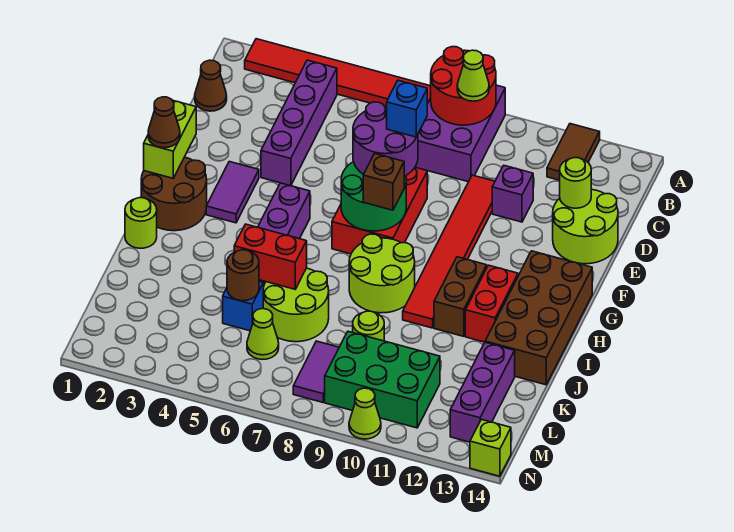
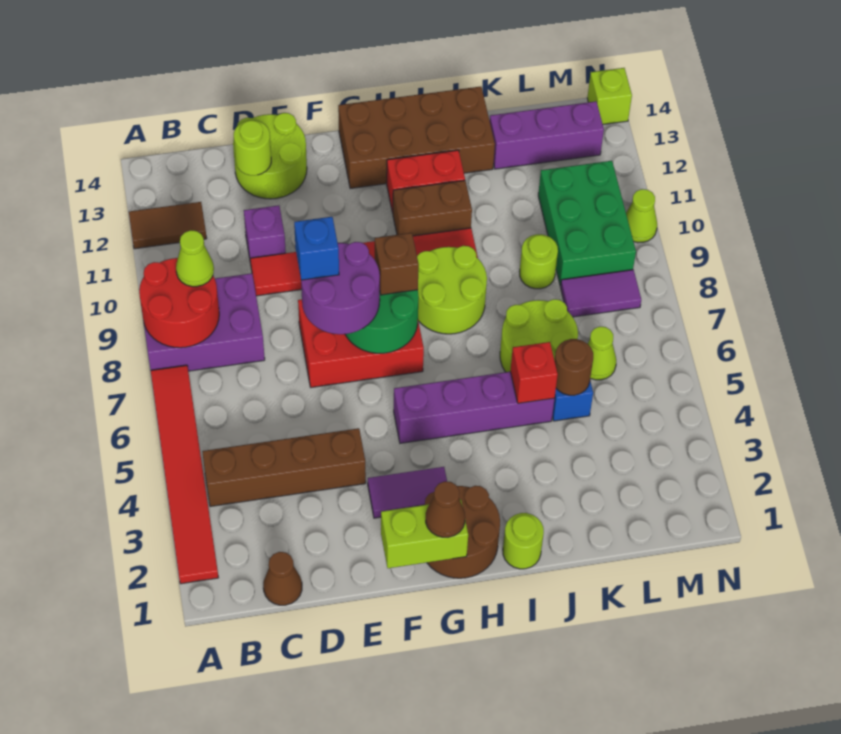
purple brick B4:E4 level 1 -> brown brick B4:E4 level 1
red brick J5:J6 level 2 -> red brick J5 level 2

